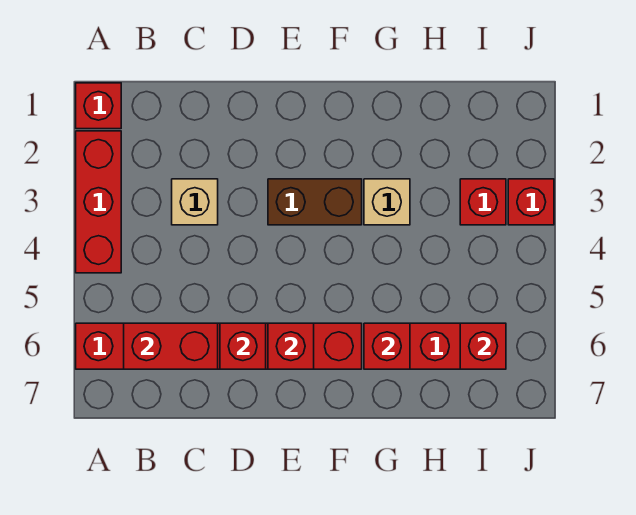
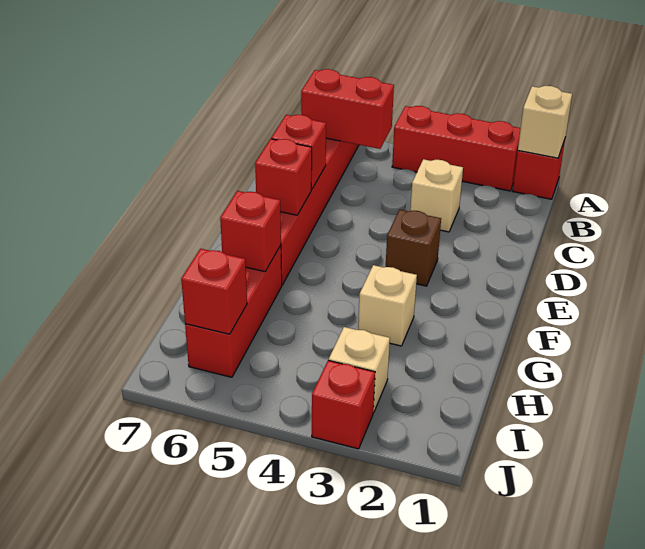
none -> tan brick A1 level 2
red brick B6:C6 level 2 -> red brick B5:B6 level 2
brown brick E3:F3 level 1 -> brown brick E3 level 1
red brick I3 level 1 -> tan brick I3 level 1

